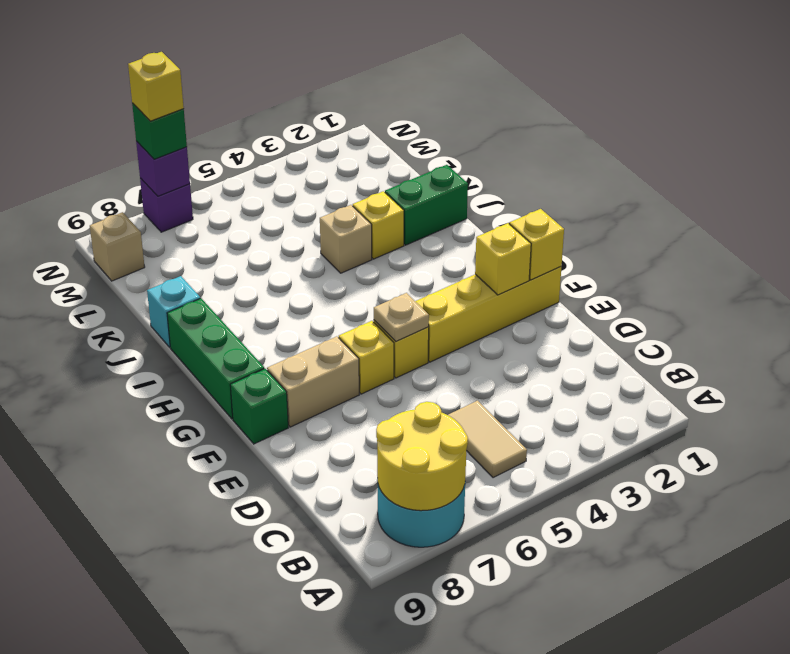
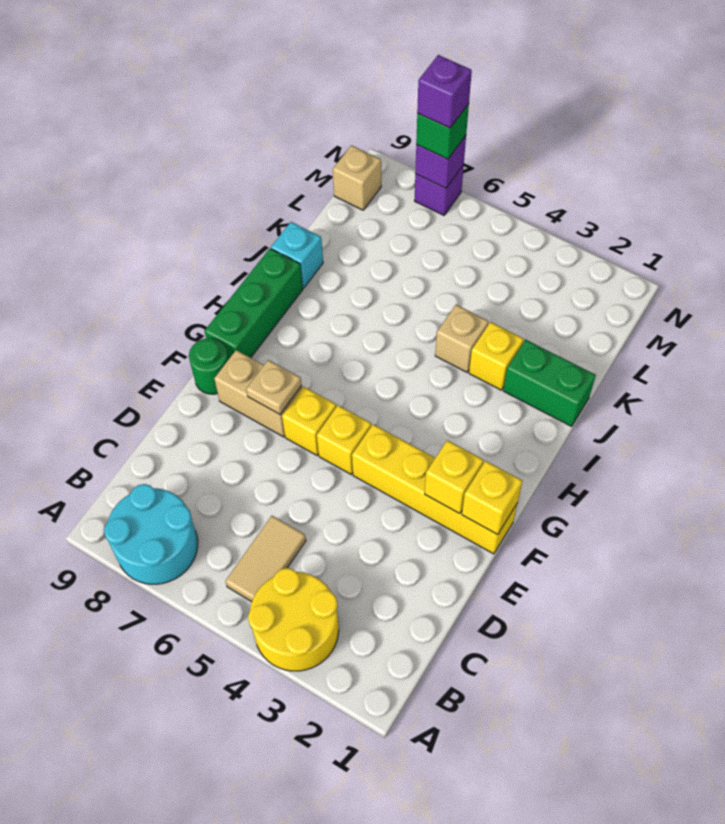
yellow round brick A7:B8 level 2 -> yellow round brick A3:B4 level 1
tan plate F5 level 2 -> tan plate F7 level 2
green brick F9 level 1 -> green round brick F9 level 1
yellow brick N7 level 4 -> purple brick N7 level 4

